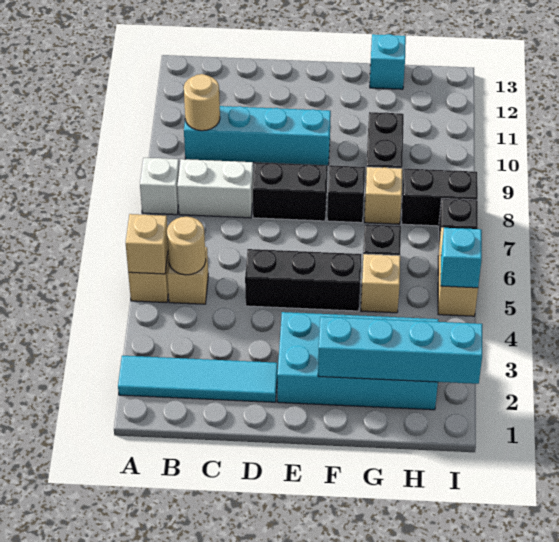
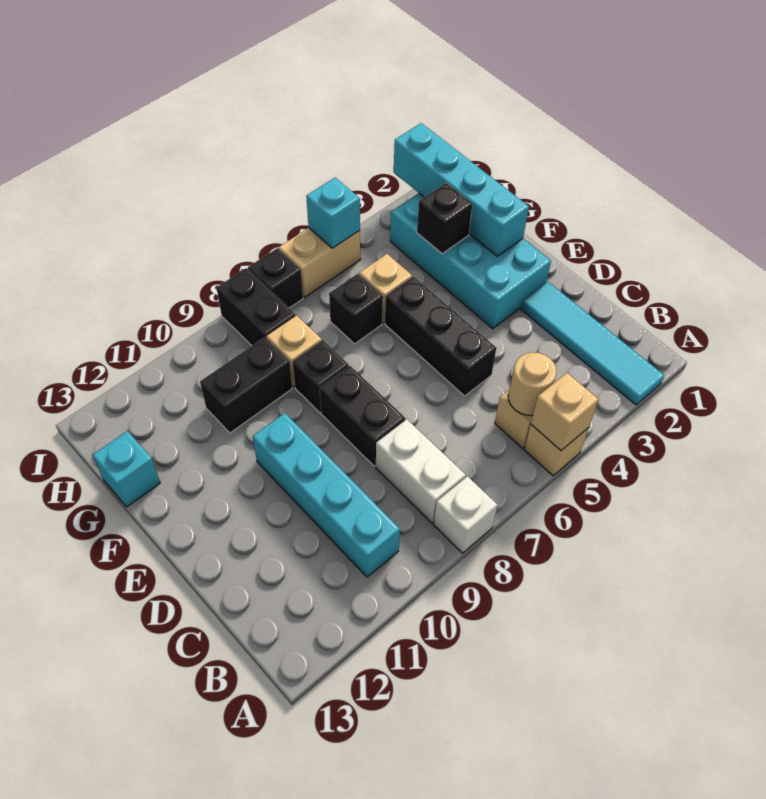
tan round brick B10 level 2 -> none
none -> black brick G3 level 2

